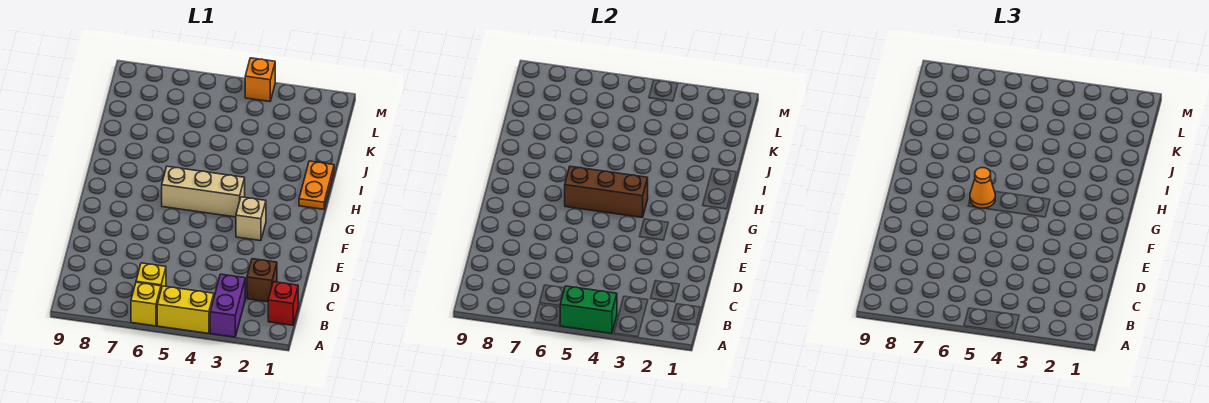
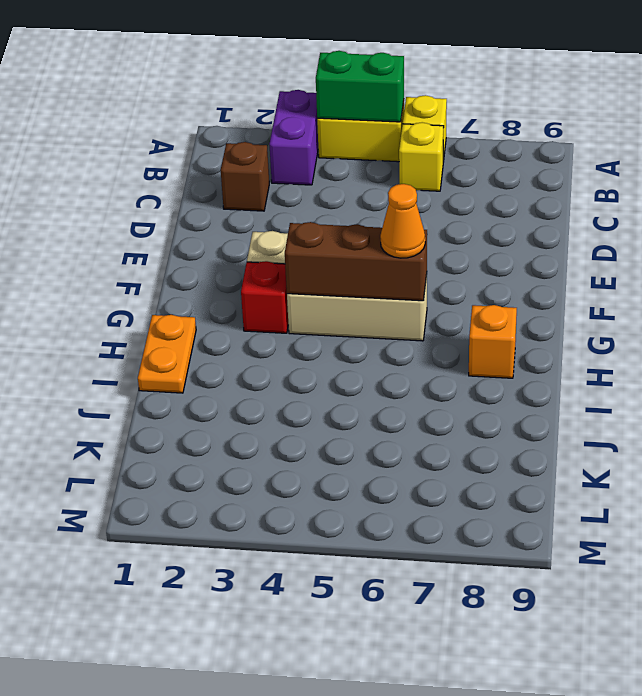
red brick B1 level 1 -> red brick G3 level 1
orange brick M4 level 1 -> orange brick H8 level 1

